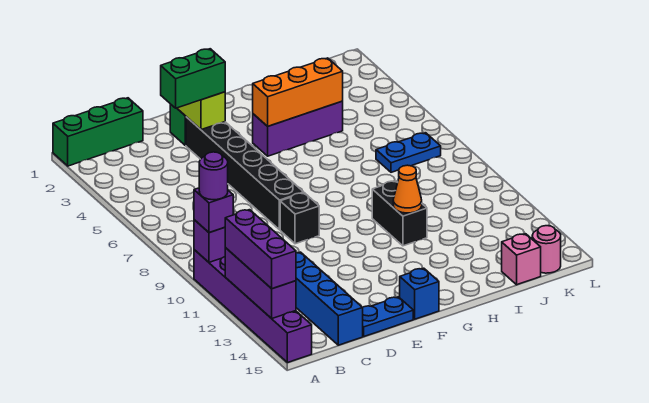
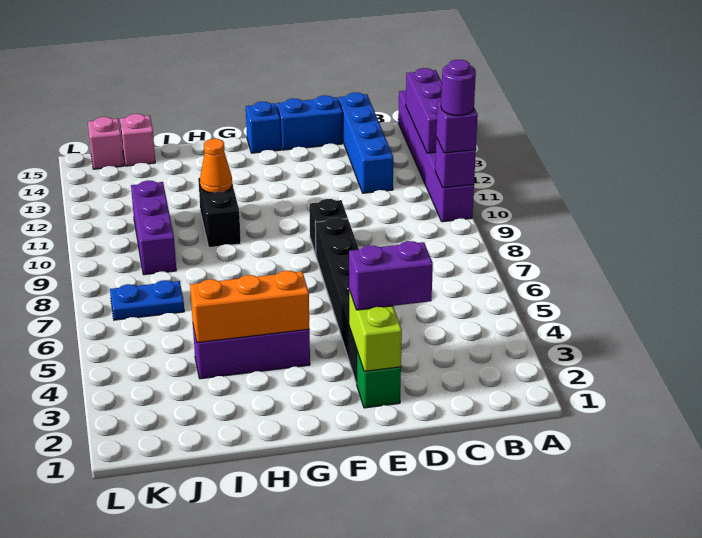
green brick A1:C1 level 1 -> none
purple brick A12:A14 level 3 -> purple brick J9:J11 level 1
green brick D3:E3 level 3 -> purple brick D3:E3 level 3
blue plate D15:E15 level 1 -> blue brick D15:E15 level 1
pink round brick K15 level 1 -> pink brick K15 level 1

